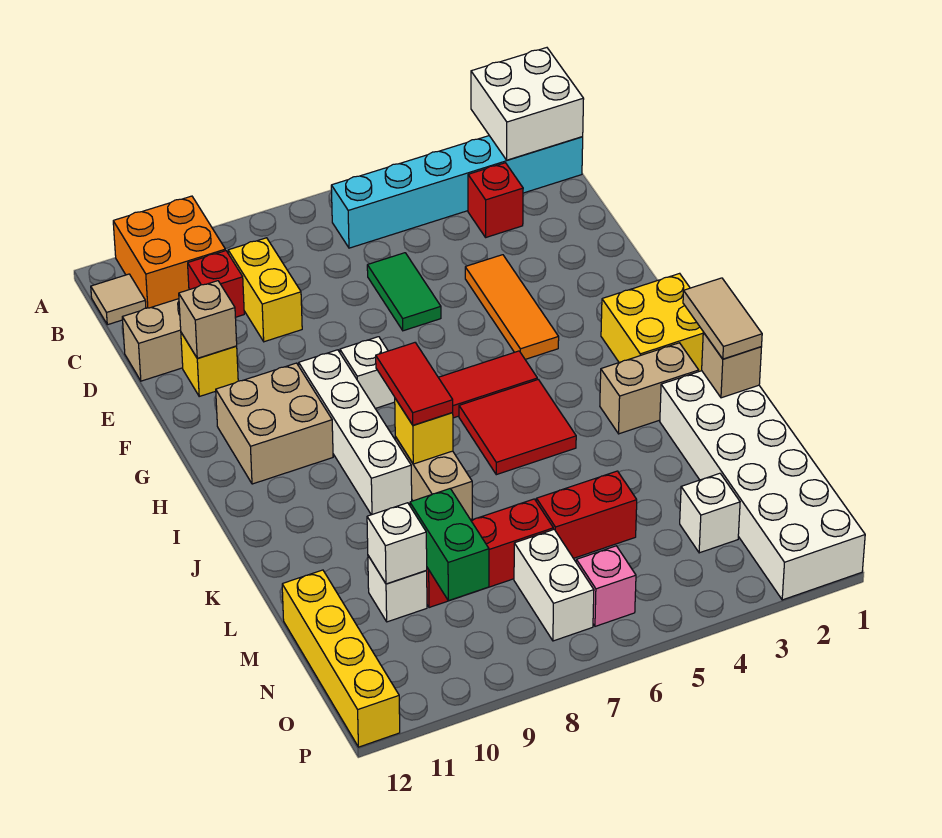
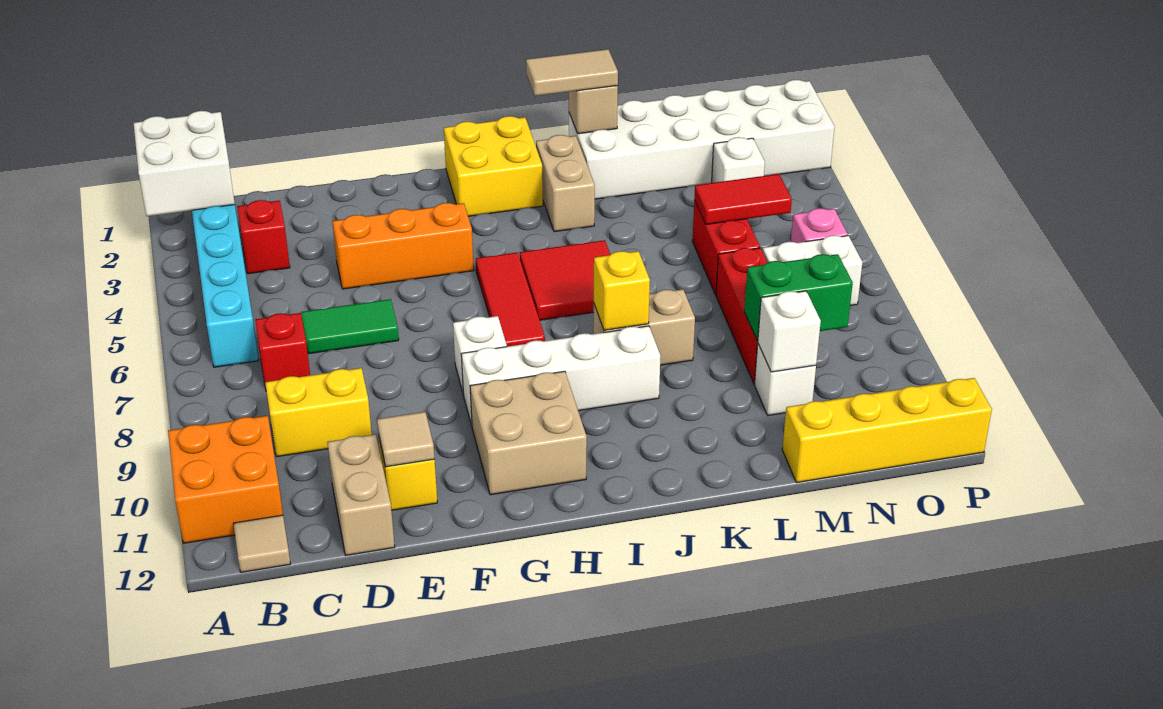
red brick C10 level 1 -> red brick C7 level 1
orange tile E4:G4 level 1 -> orange brick E4:G4 level 1
tan brick E11 level 2 -> tan tile E11 level 2
red tile I8:J8 level 3 -> red tile M5:N5 level 2

